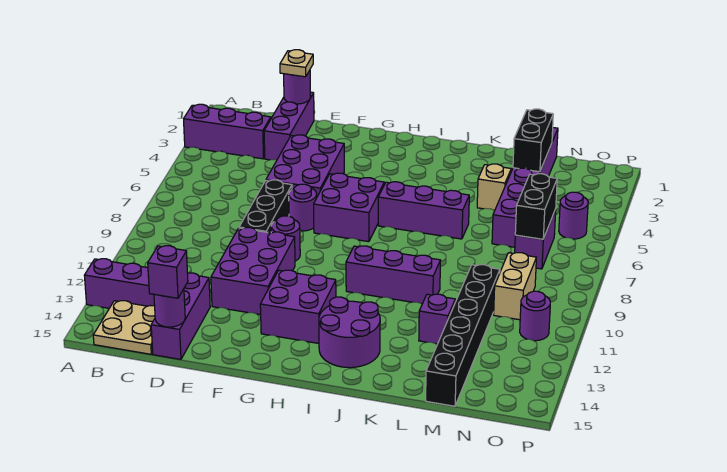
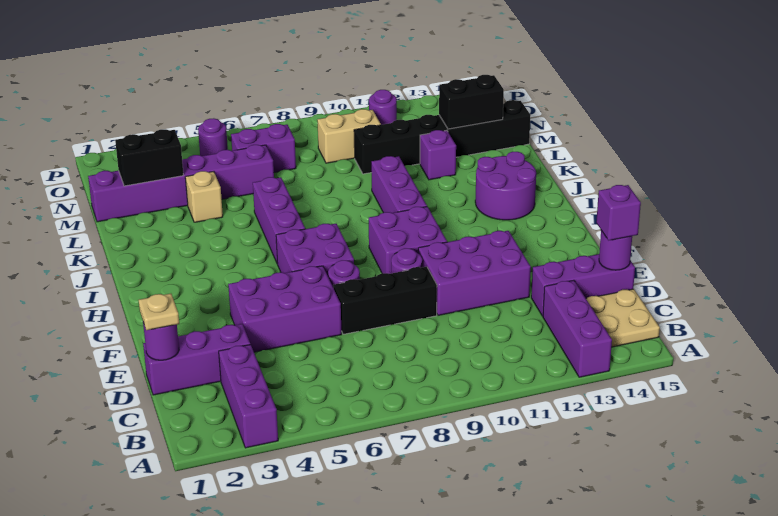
purple brick G12:H13 level 1 -> purple brick G9:H10 level 1
black brick N6:N7 level 2 -> black brick M13:M14 level 2

